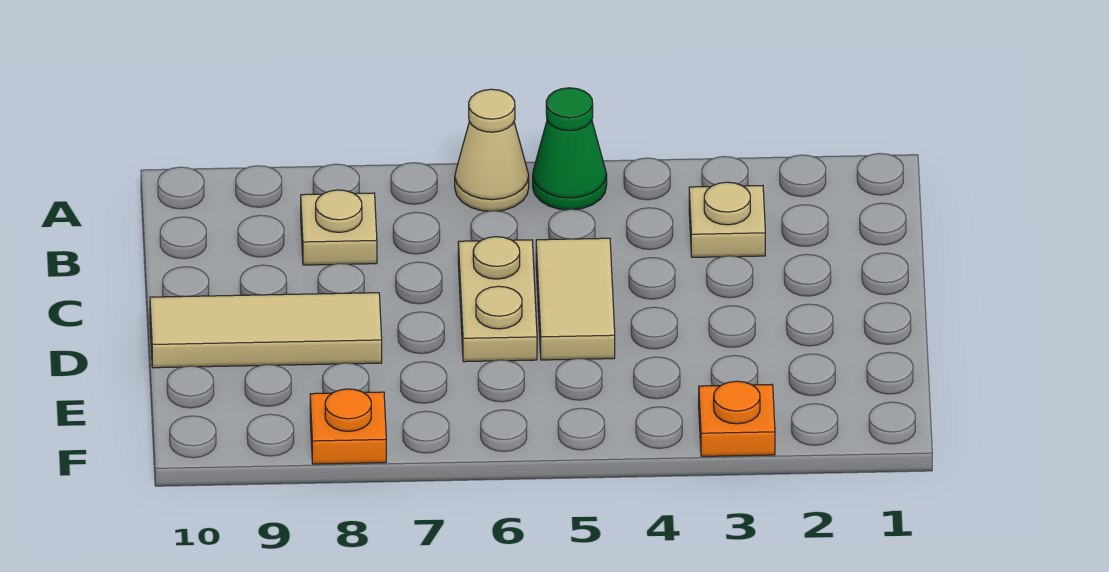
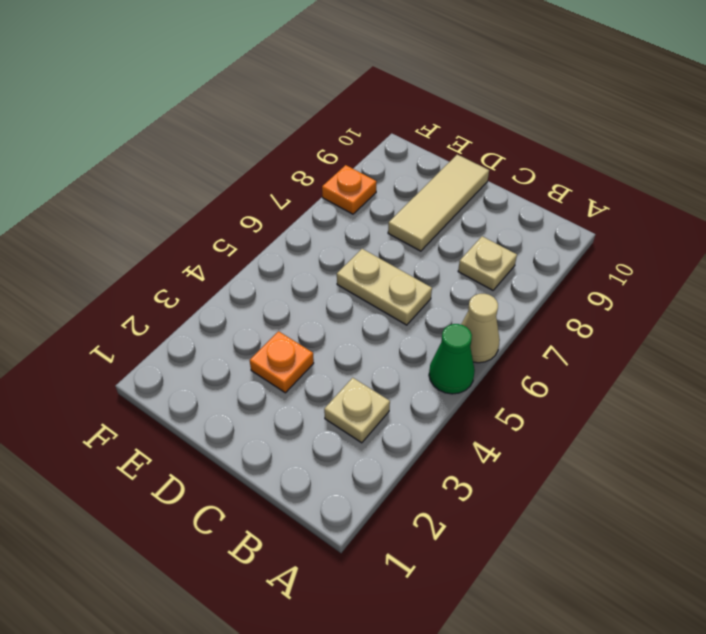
tan tile C5:D5 level 1 -> none
orange plate F3 level 1 -> orange plate D3 level 1

